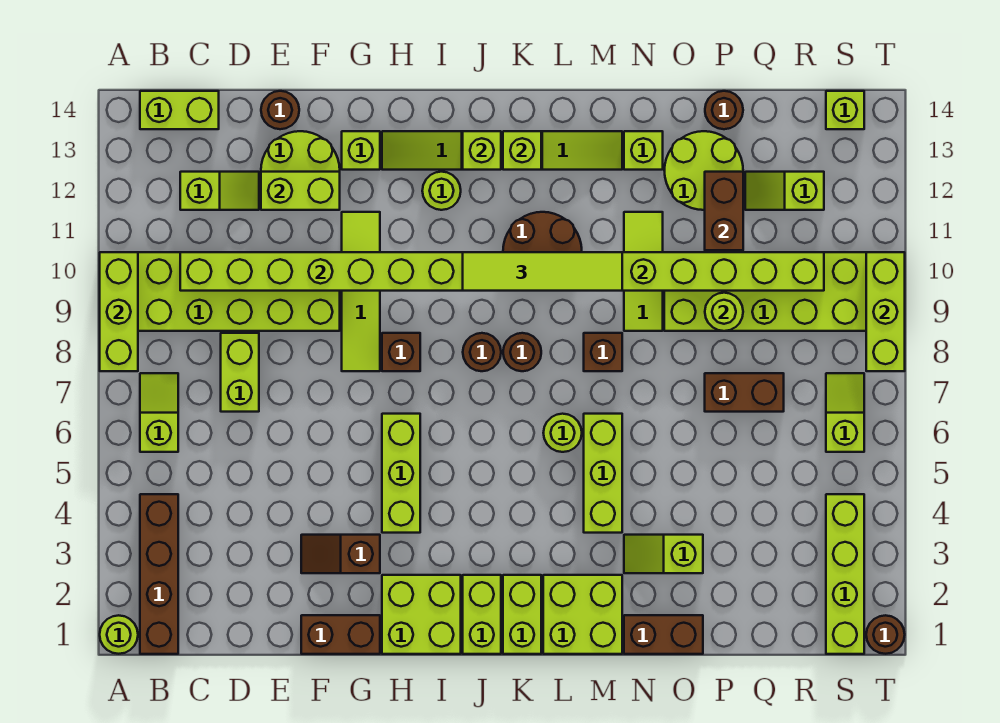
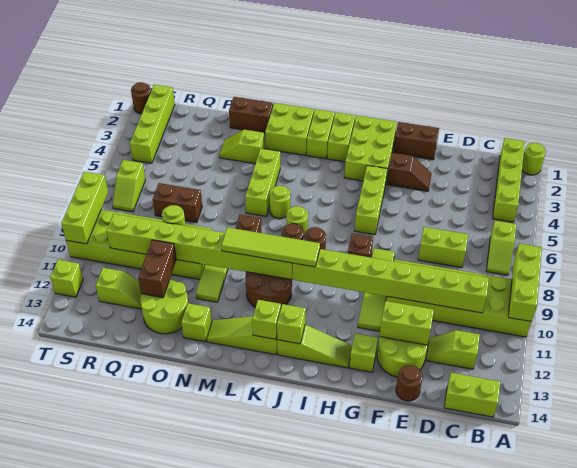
brown brick B1:B4 level 1 -> lime brick B1:B4 level 1
lime brick D7:D8 level 1 -> lime brick D7:E7 level 1
lime brick H1:I2 level 1 -> lime brick H1:I3 level 1
lime round brick I12 level 1 -> lime round brick K7 level 1
lime slope N3:O3 level 1 top O -> lime slope N3:O3 level 1 top N
brown round brick P14 level 1 -> none
lime brick S14 level 1 -> lime brick T12 level 1

